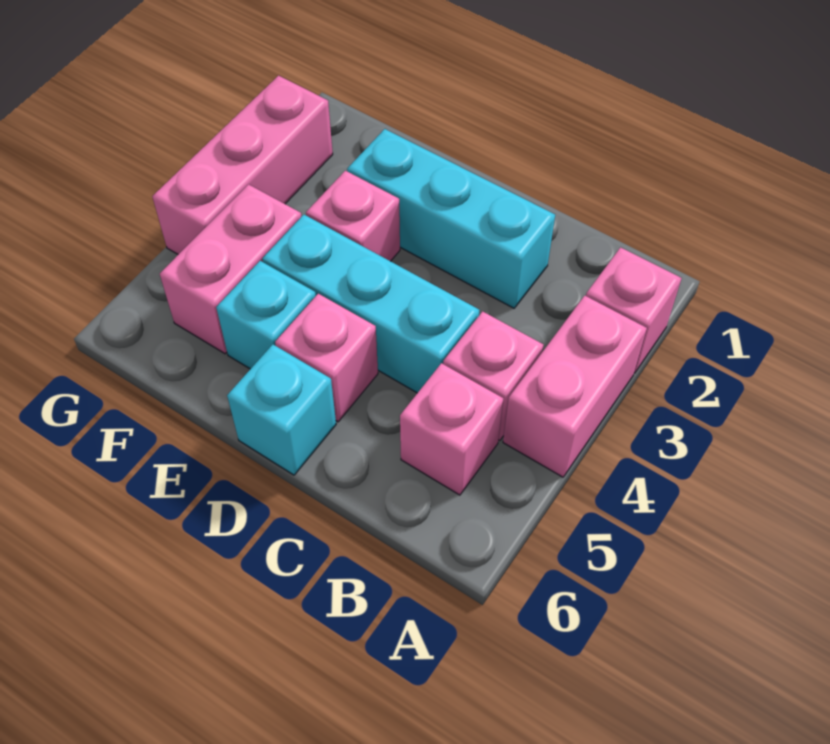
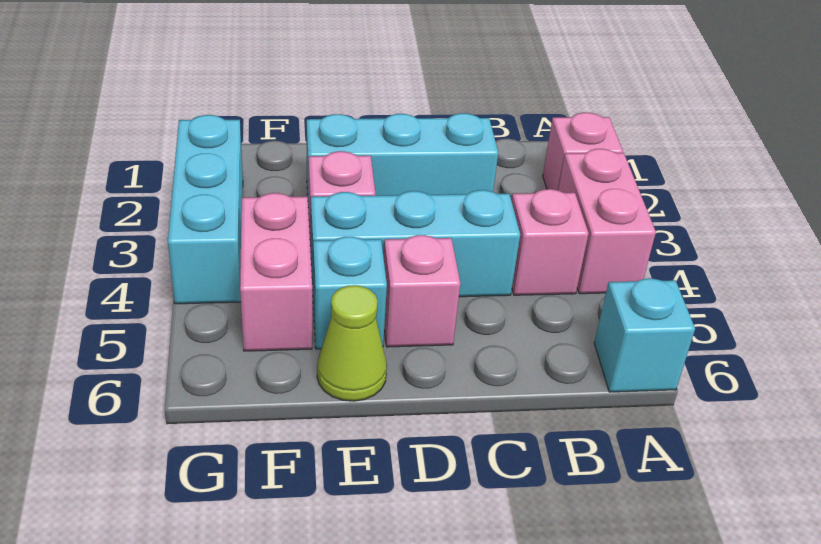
pink brick B5 level 1 -> none
cyan brick D6 level 1 -> cyan brick A6 level 1
none -> lime cone E6 level 1
pink brick G2:G4 level 1 -> cyan brick G2:G4 level 1

